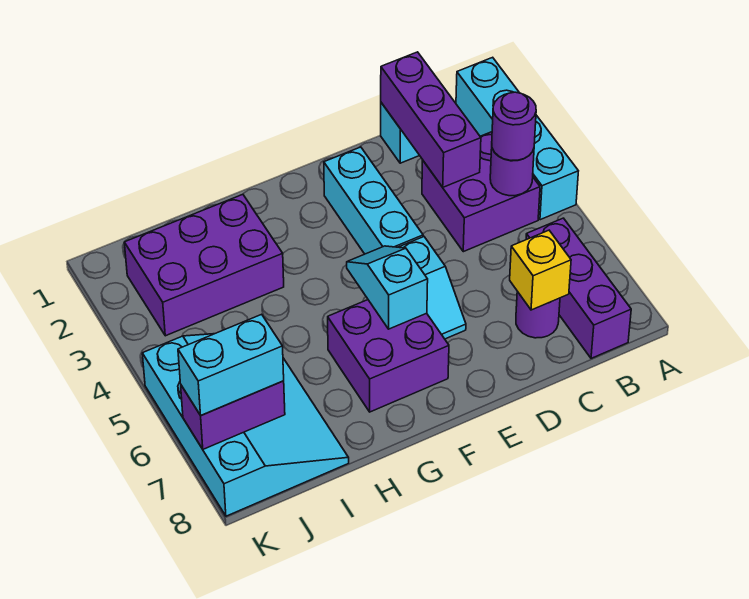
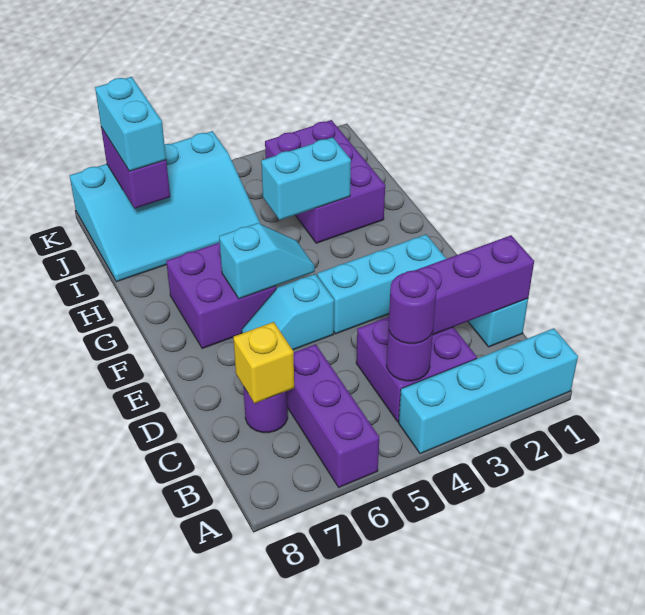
purple brick B6:B8 level 1 -> purple brick A6:C6 level 1
none -> cyan brick H3:H4 level 2

